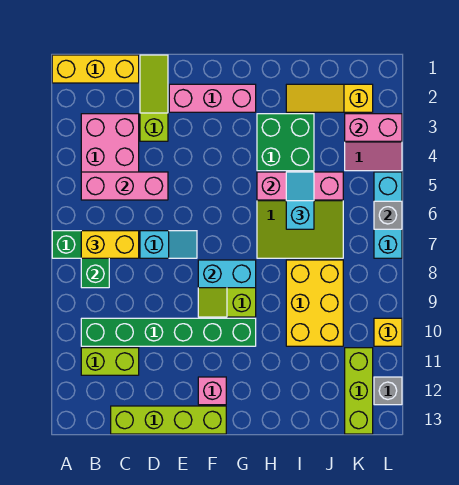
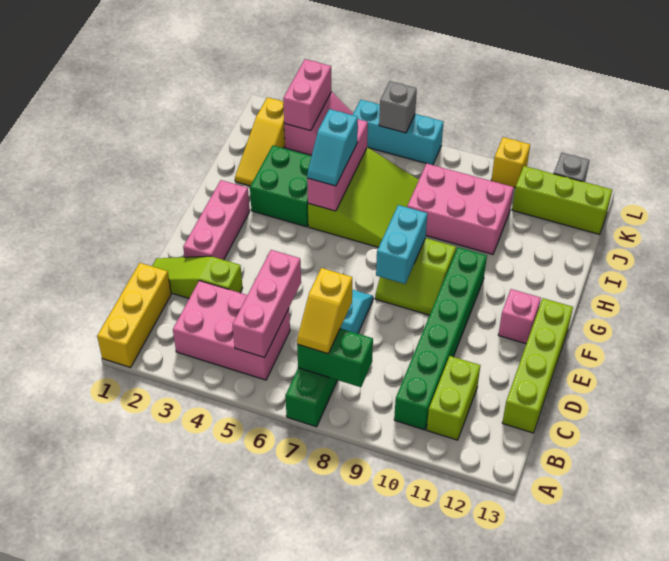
yellow brick B7:C7 level 3 -> yellow slope B7:C7 level 3 top C
cyan slope I5:I6 level 3 top 6 -> cyan slope H5:I5 level 3 top I
yellow brick I8:J10 level 1 -> pink brick I8:J10 level 1

